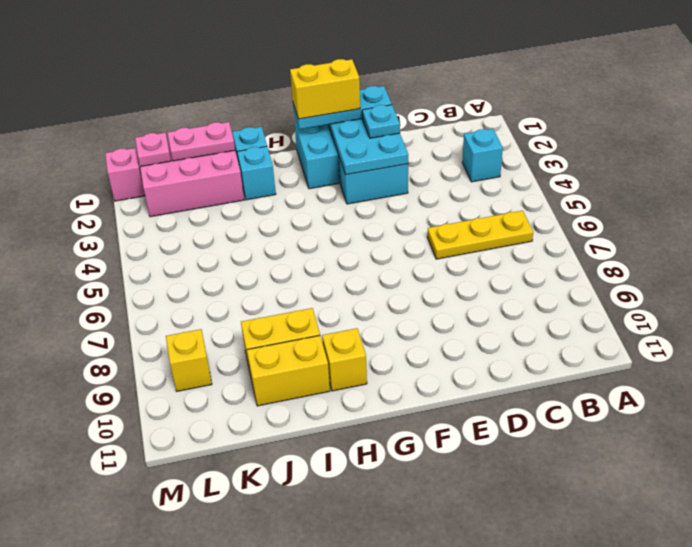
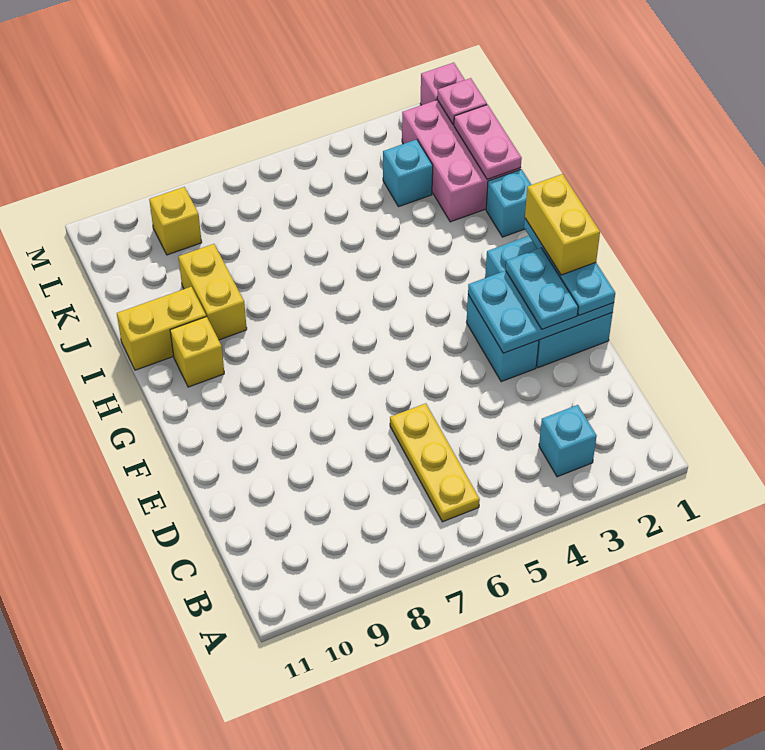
cyan plate E2 level 3 -> cyan plate E2:F2 level 3
cyan brick I2 level 1 -> cyan brick K3 level 1
yellow brick I10:J10 level 1 -> yellow brick I10:I11 level 1

